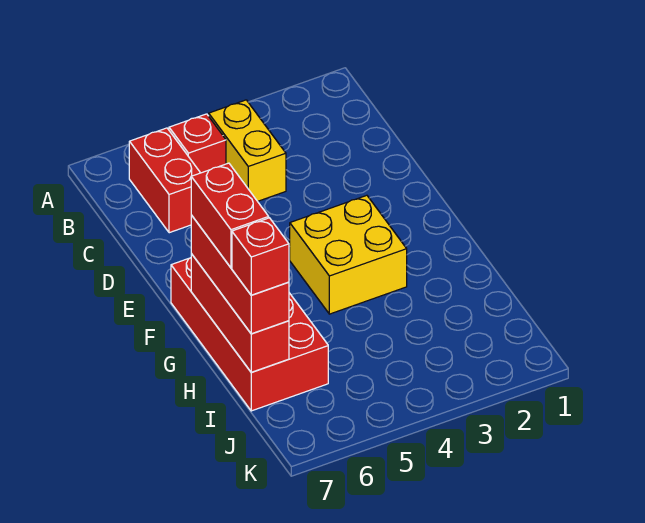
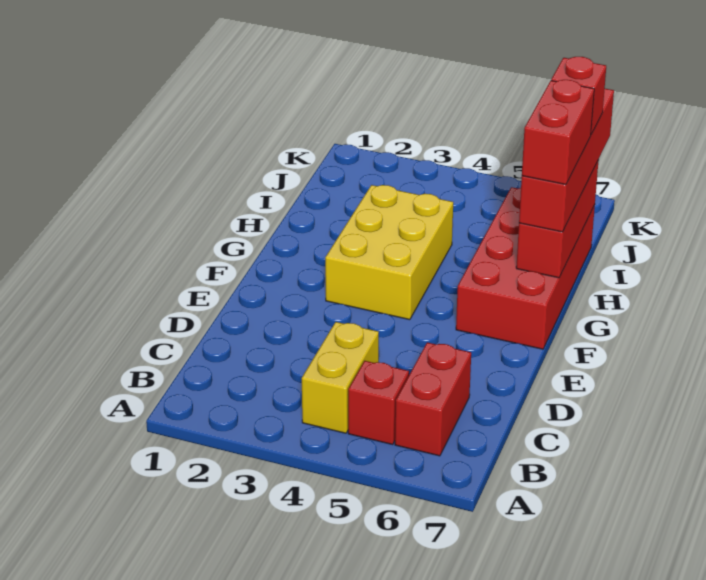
yellow brick F3:G4 level 1 -> yellow brick F3:H4 level 1
red brick G7:I7 level 3 -> red brick G7:J7 level 3

